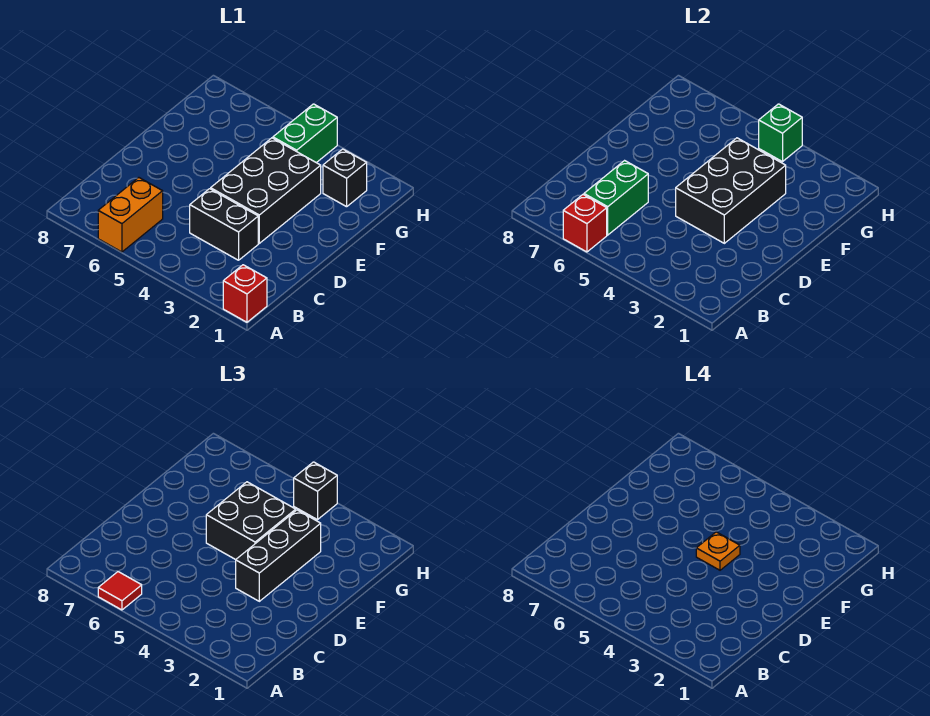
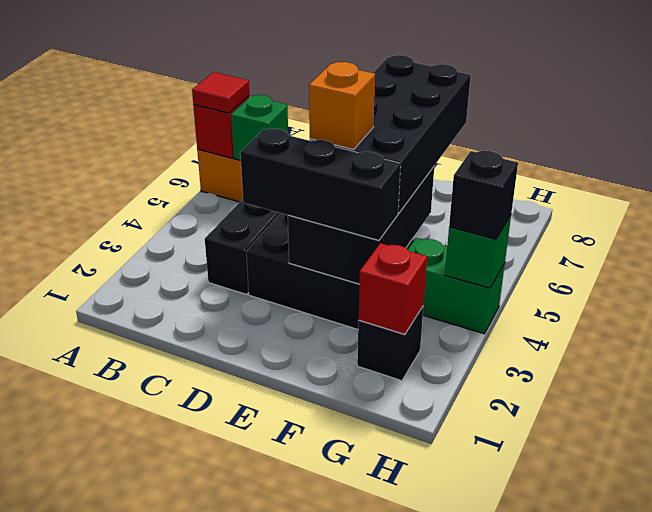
red brick A1 level 1 -> red brick G2 level 2
green brick B6:C6 level 2 -> green brick B6 level 2
black brick D3:F4 level 2 -> black brick E3:F5 level 2
black brick E4:F5 level 3 -> black brick E4:F7 level 3
orange plate E4 level 4 -> orange brick E4 level 4

